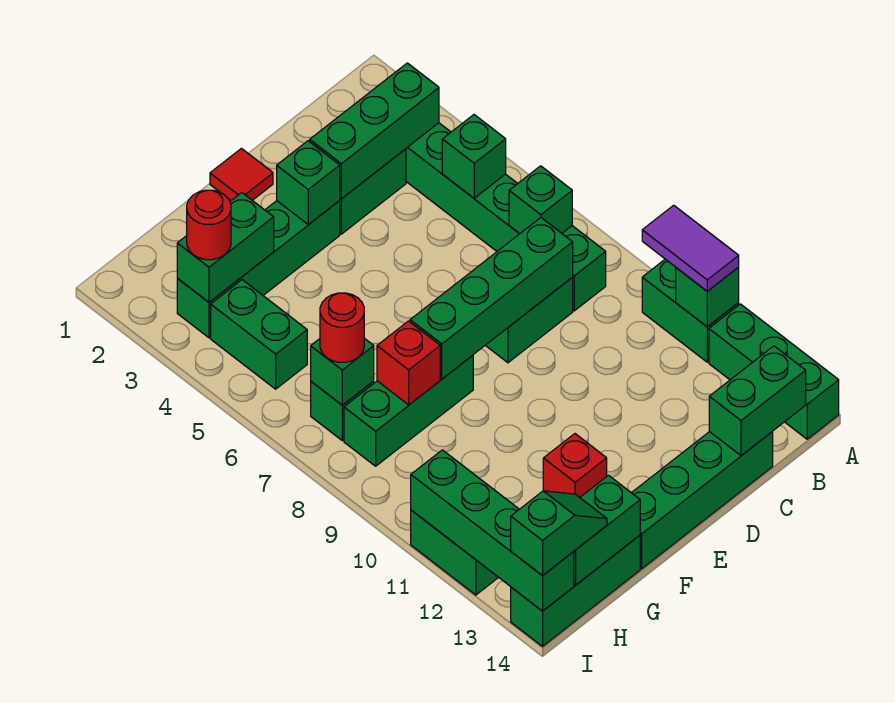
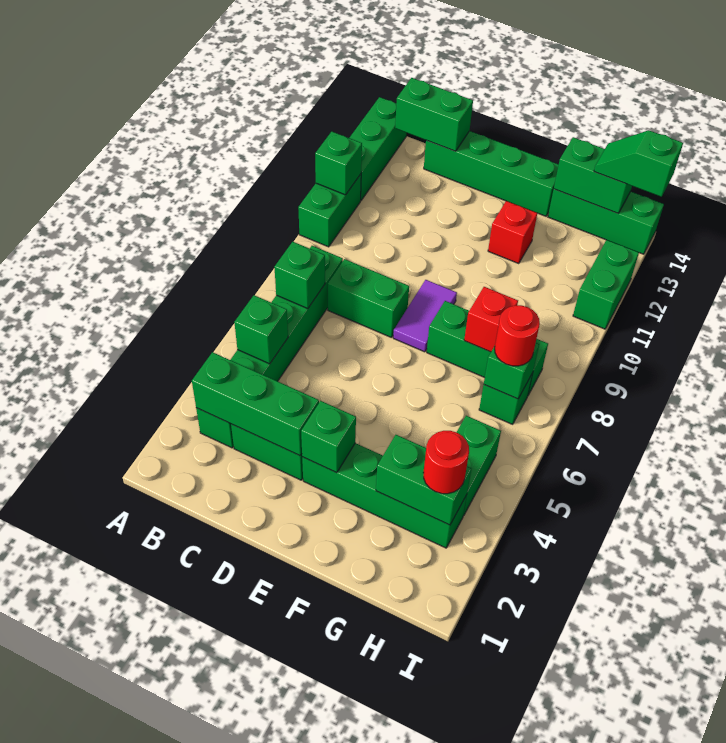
purple tile A10:A11 level 3 -> purple tile E8:E9 level 1
green brick C8:F8 level 2 -> none
red tile E1 level 1 -> none
green brick I11:I14 level 2 -> none

